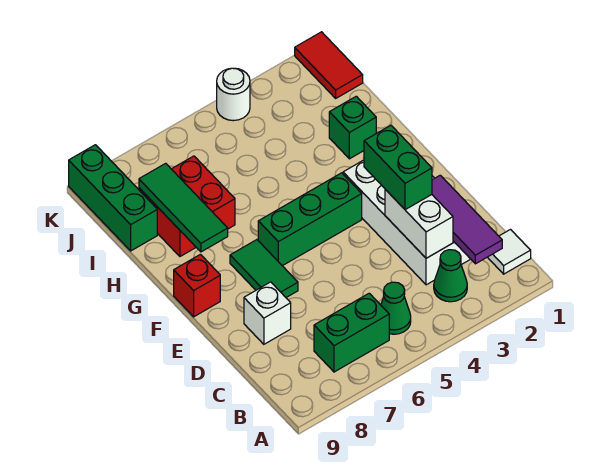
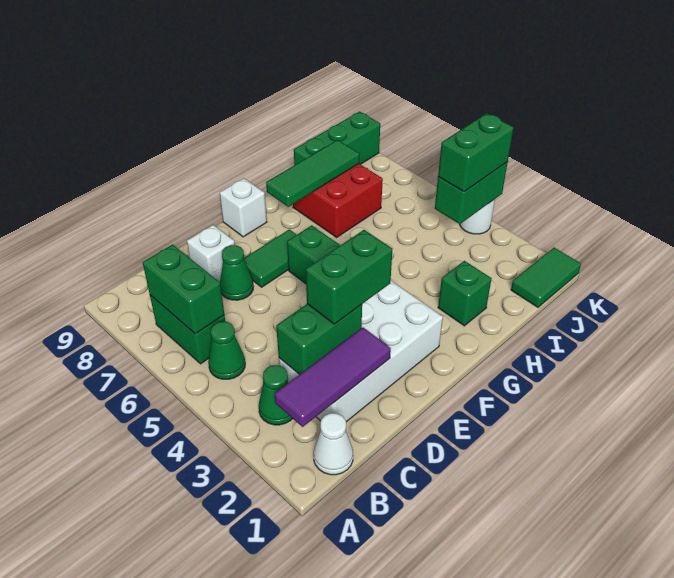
white tile B1 level 1 -> white cone B1 level 1
none -> green brick B6:B7 level 2
white brick C3:D3 level 2 -> green brick C3:D3 level 2
none -> green cone D7 level 1
red brick F9 level 1 -> white brick F9 level 1
red tile J1:K1 level 1 -> green tile J1:K1 level 1
none -> green brick J4:K4 level 2
none -> green brick J4:K4 level 3

